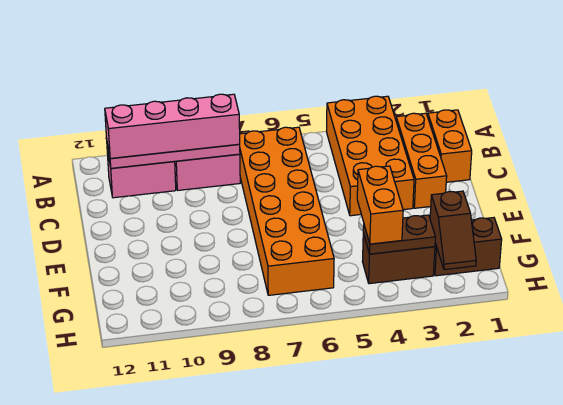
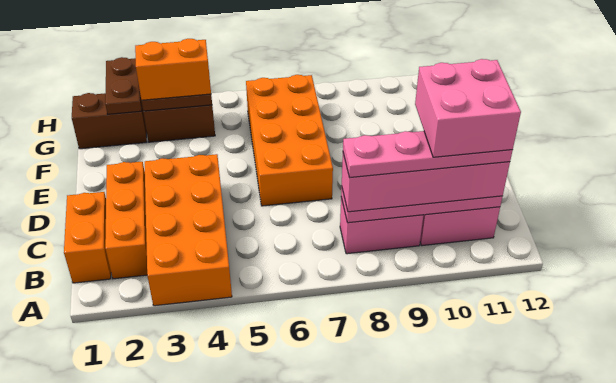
orange brick B6:G7 level 1 -> orange brick D6:G7 level 1
none -> pink plate B8:B11 level 4
none -> pink brick B10:C11 level 5
orange brick F4:G4 level 3 -> orange brick G3:G4 level 3
brown slope G2:H2 level 2 top G -> brown plate G2:H2 level 2

